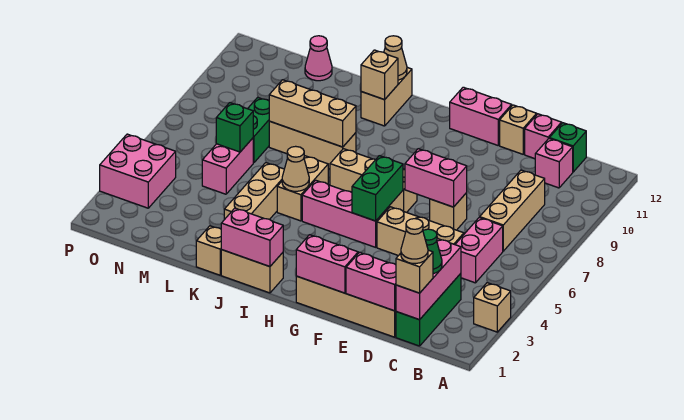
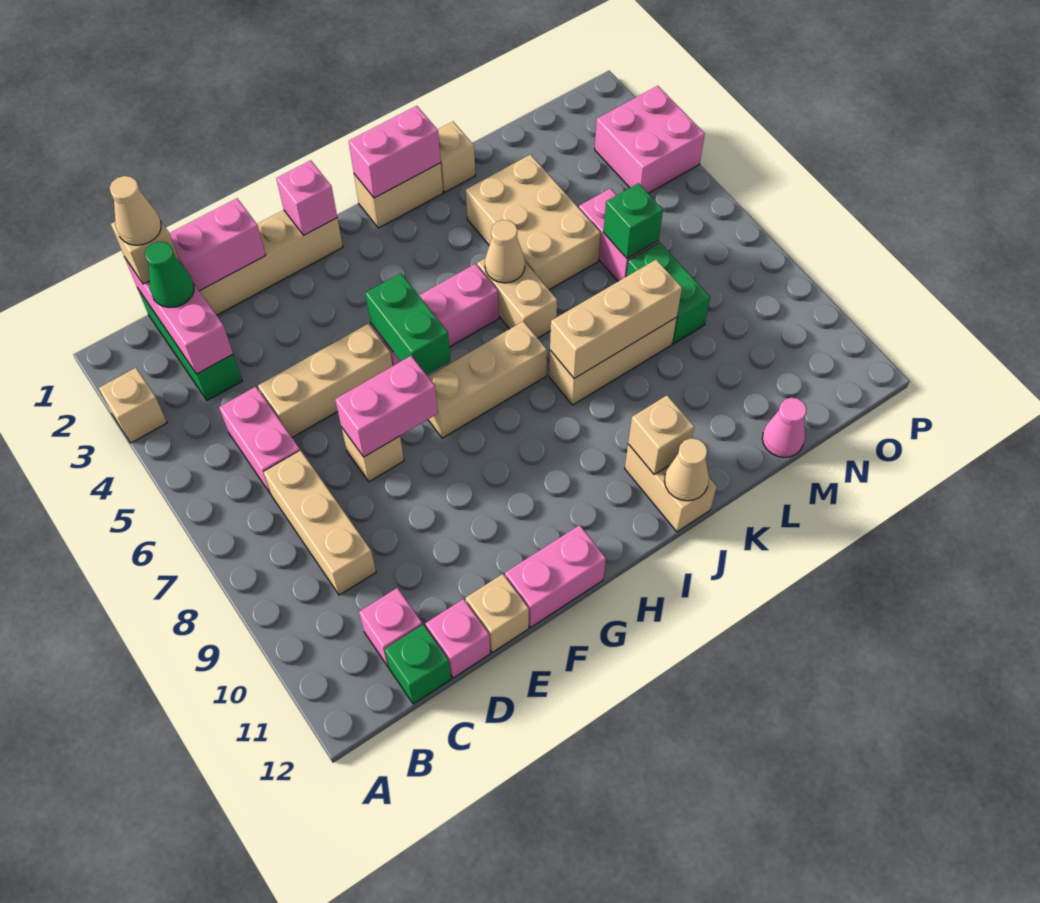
pink brick F1:G1 level 2 -> pink brick G1 level 2
tan brick K3:K5 level 1 -> tan brick K3:L5 level 1

